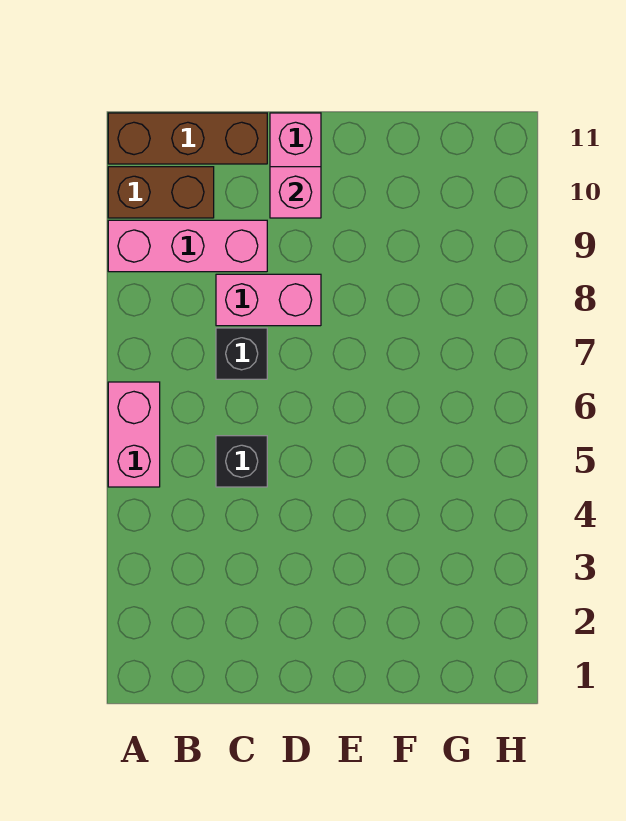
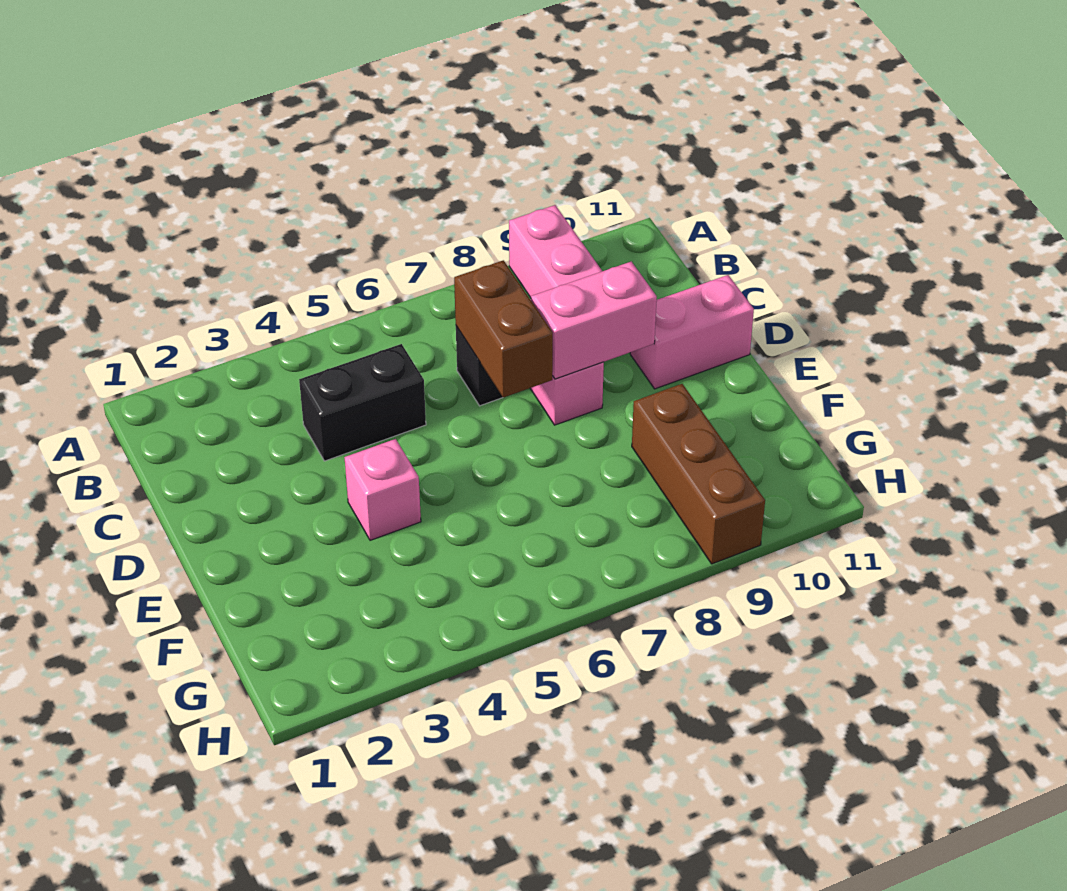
pink brick A5:A6 level 1 -> pink brick D8:D9 level 2
brown brick A10:B10 level 1 -> brown brick C7:D7 level 2
brown brick A11:C11 level 1 -> brown brick F9:H9 level 1
black brick C5 level 1 -> black brick C4:C5 level 1
pink brick D10 level 2 -> pink brick E4 level 1

